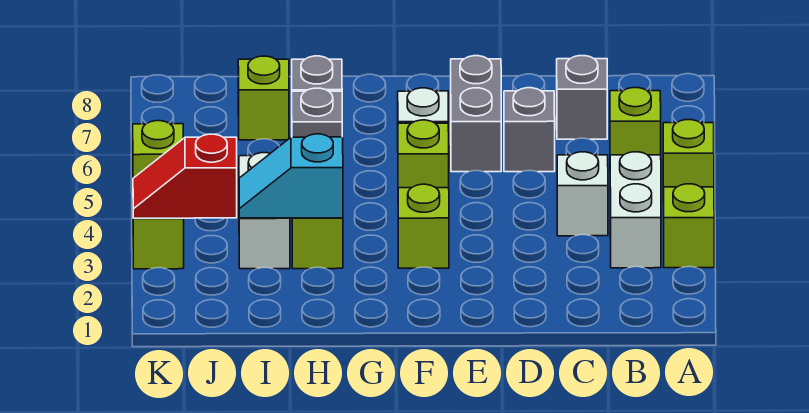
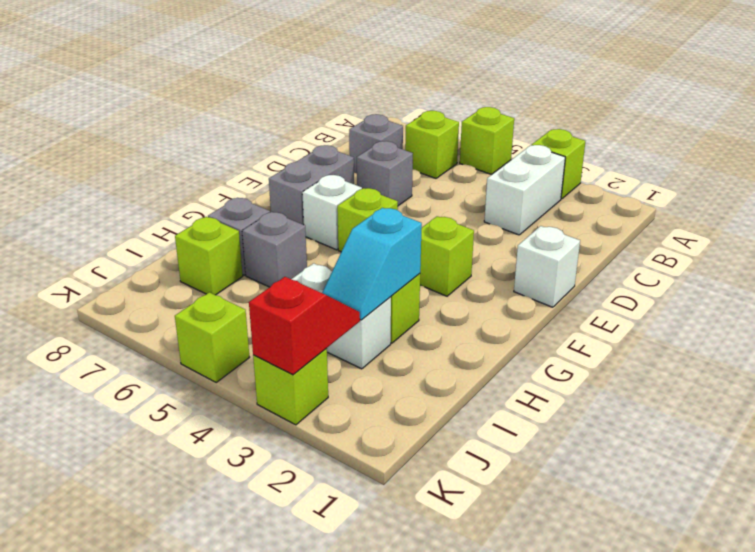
white brick B3:B4 level 1 -> white brick B3:C3 level 1
white brick C4 level 1 -> white brick E1 level 1
grey brick E6:E7 level 1 -> grey brick E7:F7 level 1
red slope J3:K3 level 2 top J -> red slope J3:K3 level 2 top K

